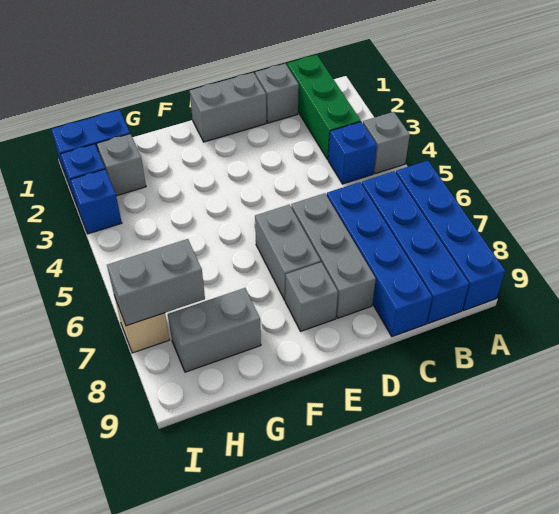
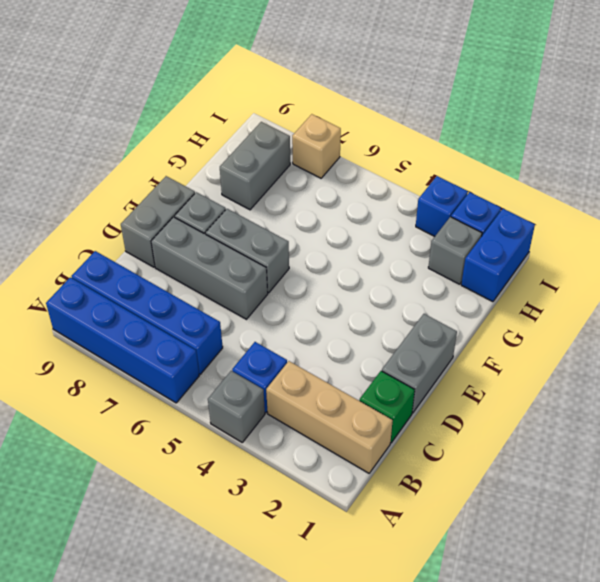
green brick B1:B3 level 1 -> tan brick B1:B3 level 1
grey brick C1 level 1 -> green brick C1 level 1
blue brick C6:C9 level 1 -> none
grey brick H7:I7 level 2 -> grey brick D9:E9 level 1

